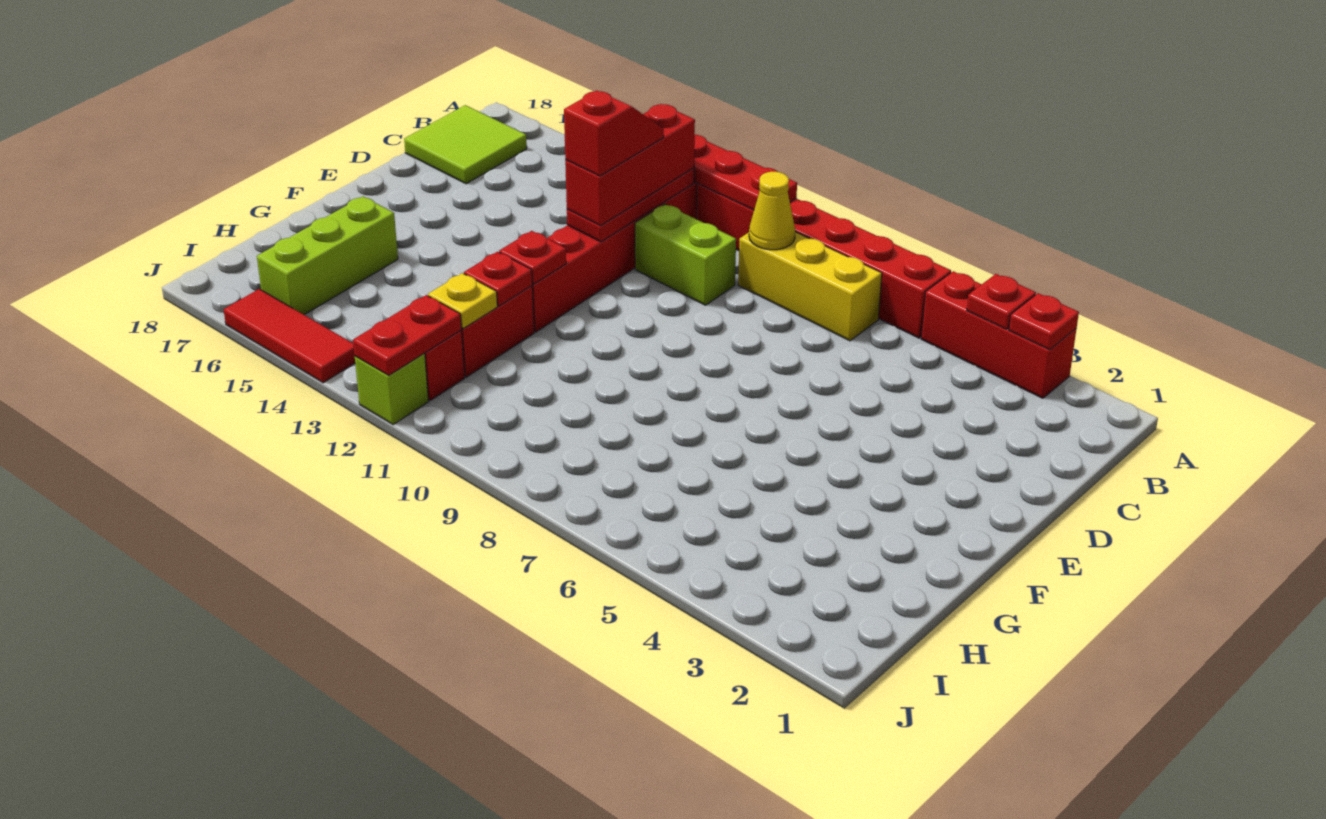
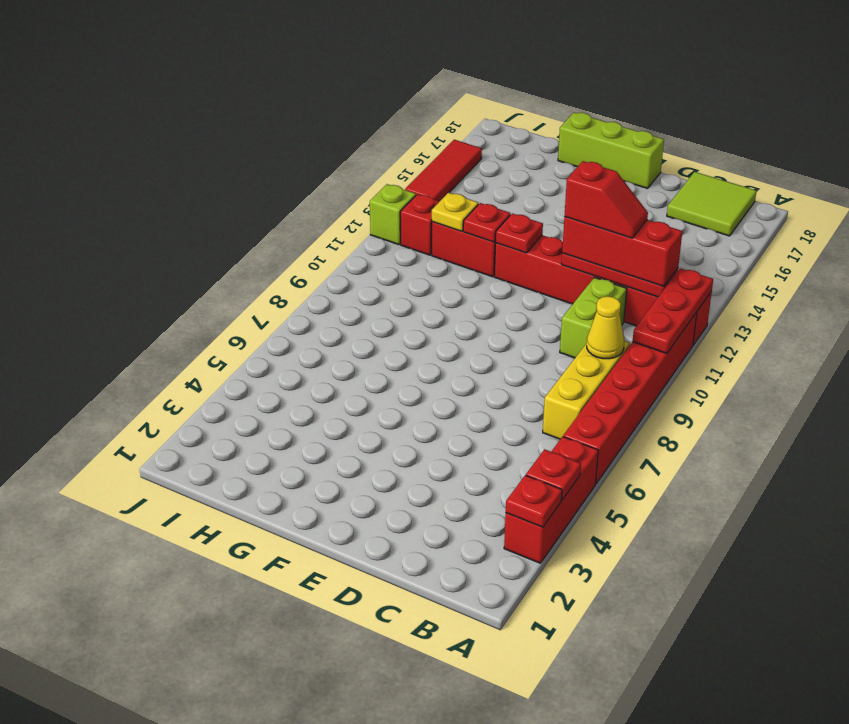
lime brick G16:I16 level 1 -> lime brick E18:G18 level 1
red plate I12:J12 level 2 -> none

